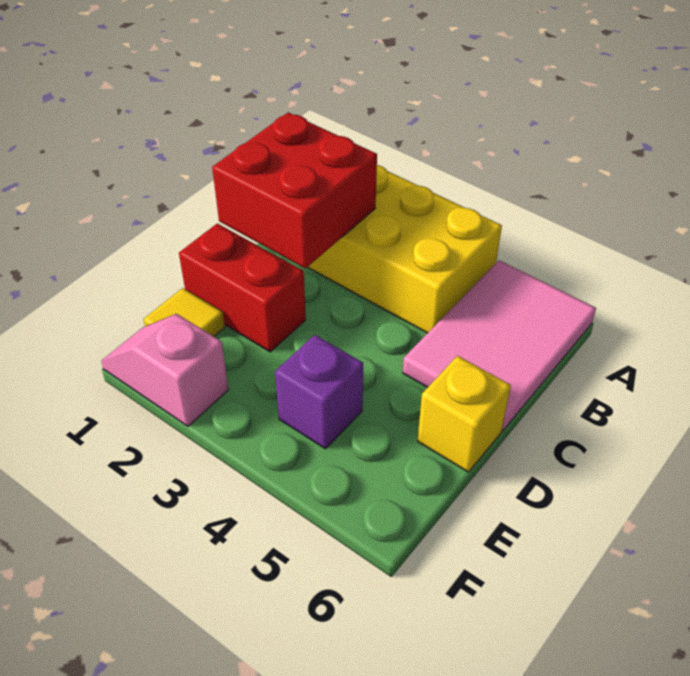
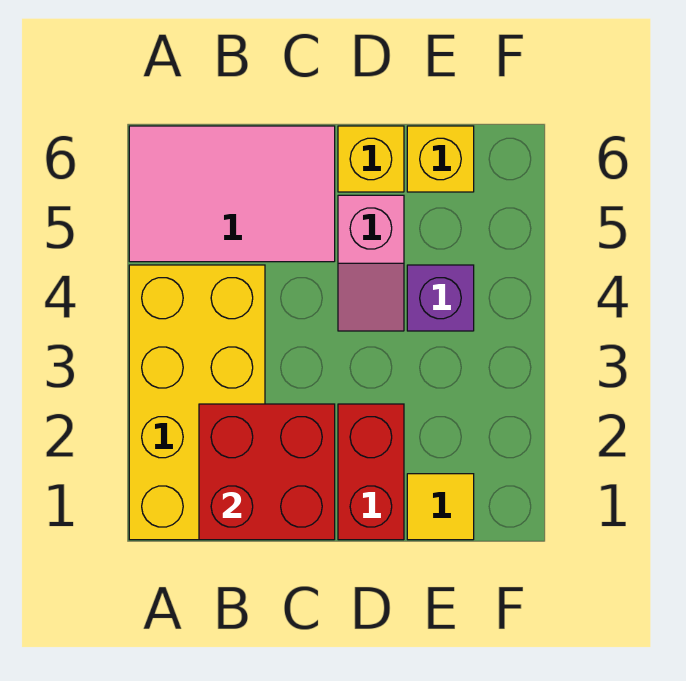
none -> yellow brick E6 level 1
pink slope F1:F2 level 1 top 2 -> pink slope D4:D5 level 1 top 5

